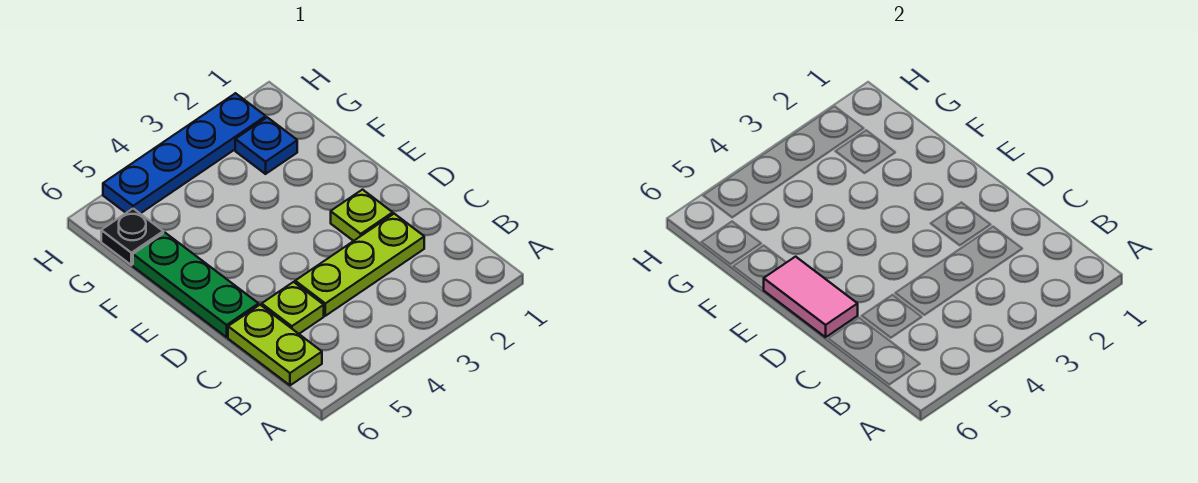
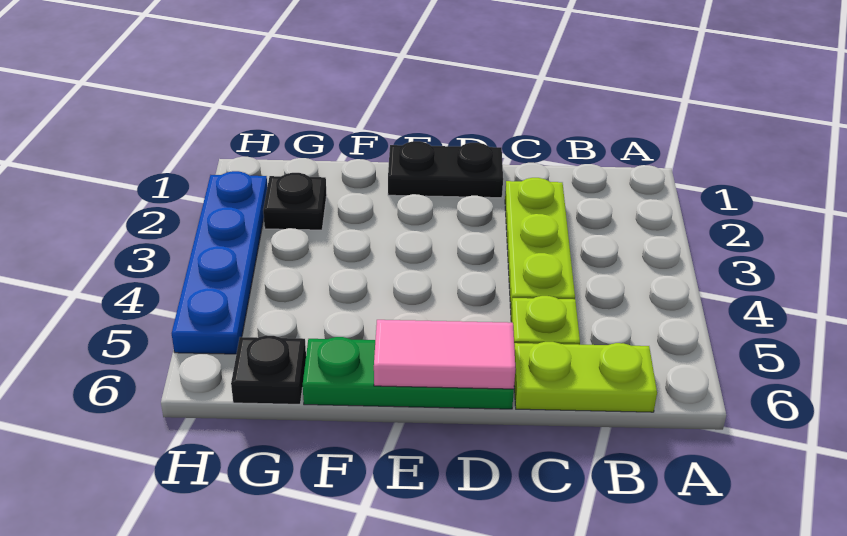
none -> black plate D1:E1 level 1
lime plate D2 level 1 -> none
blue plate G2 level 1 -> black plate G2 level 1

